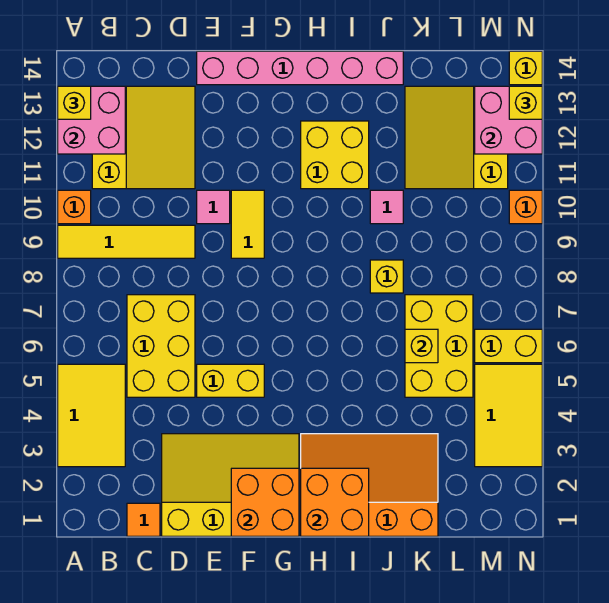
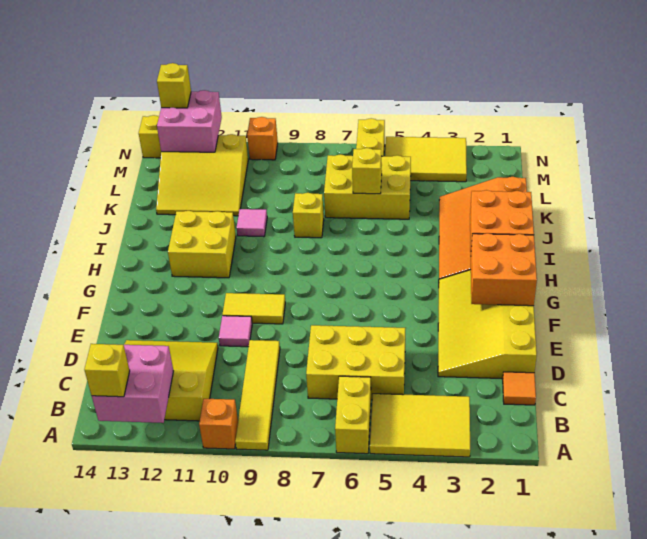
yellow brick E5:F5 level 1 -> yellow brick A6:B6 level 1
pink brick E14:J14 level 1 -> none

